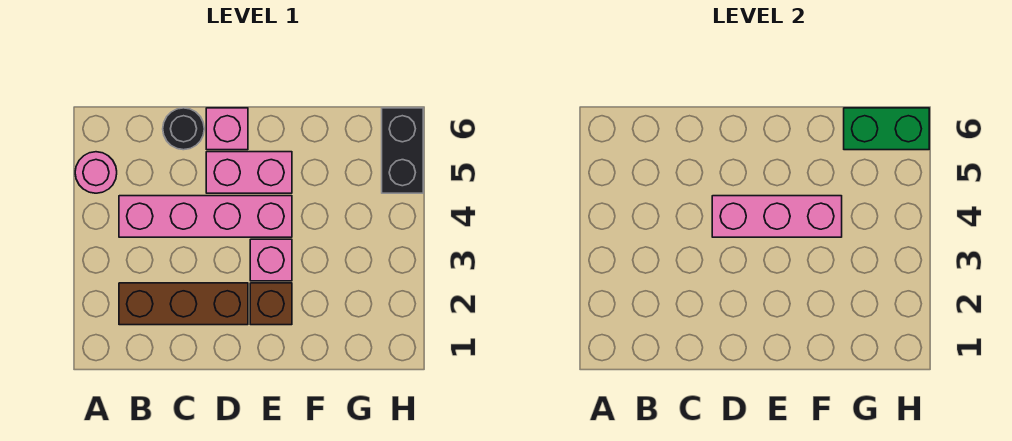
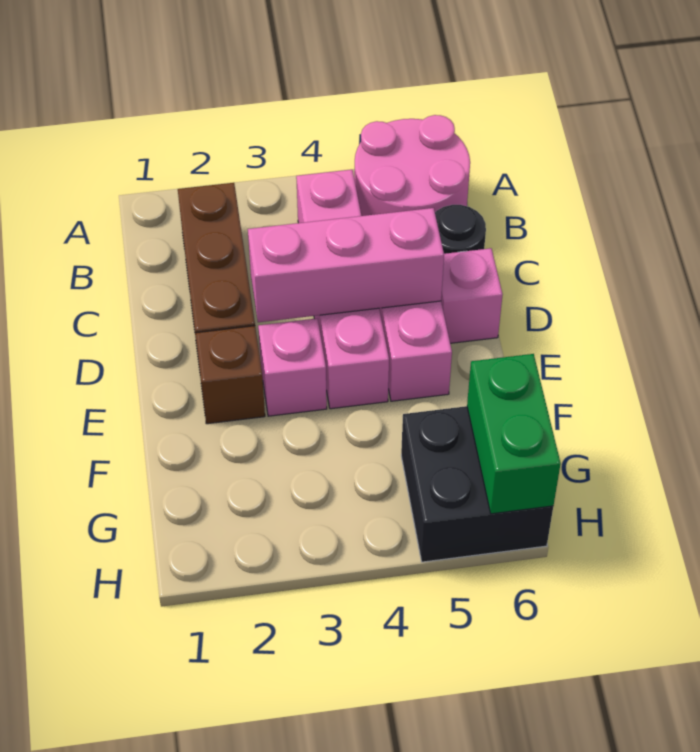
pink round brick A5 level 1 -> pink round brick A5:B6 level 1
pink brick D4:F4 level 2 -> pink brick D3:D5 level 2
black brick H5:H6 level 1 -> black brick G5:H6 level 1

